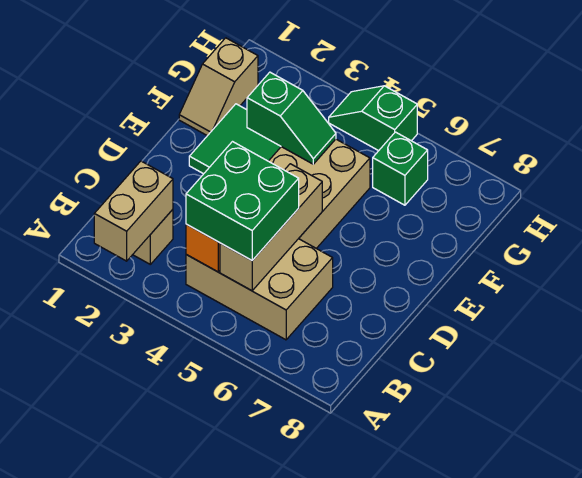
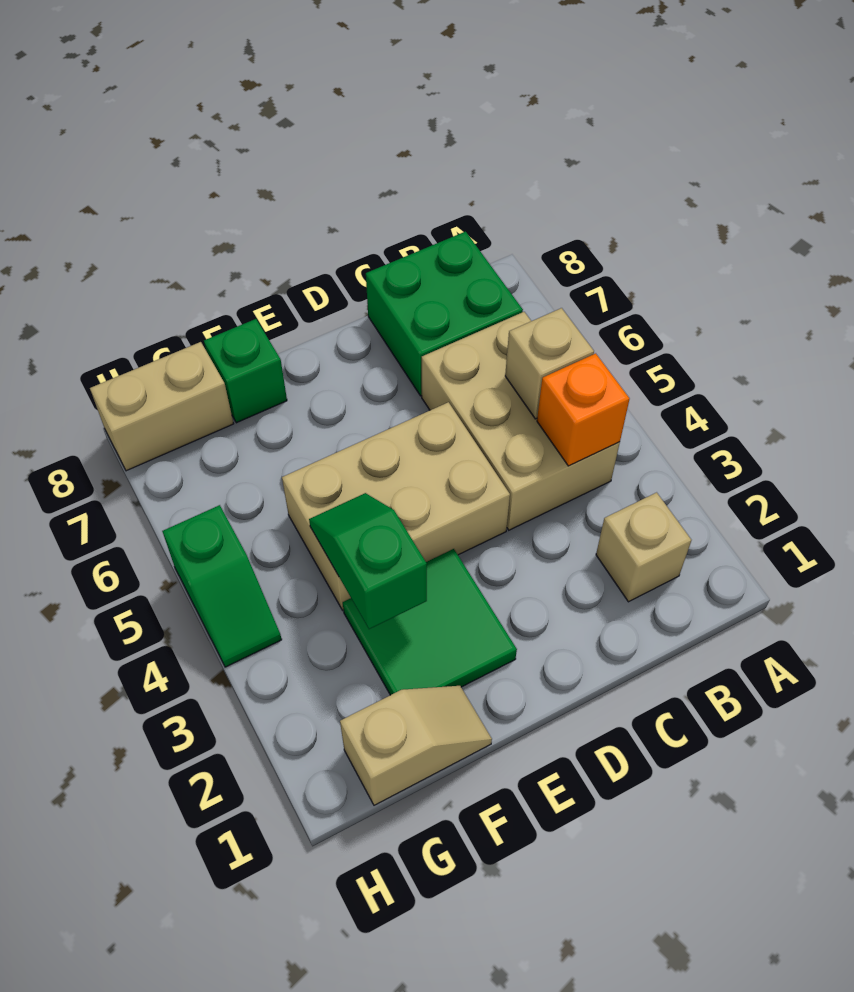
tan brick A2:B2 level 2 -> tan brick G8:H8 level 1
green brick B4:C5 level 3 -> green brick B7:C8 level 1
tan brick B5:D5 level 2 -> tan brick B5 level 2
green brick G6 level 1 -> green brick F8 level 1

